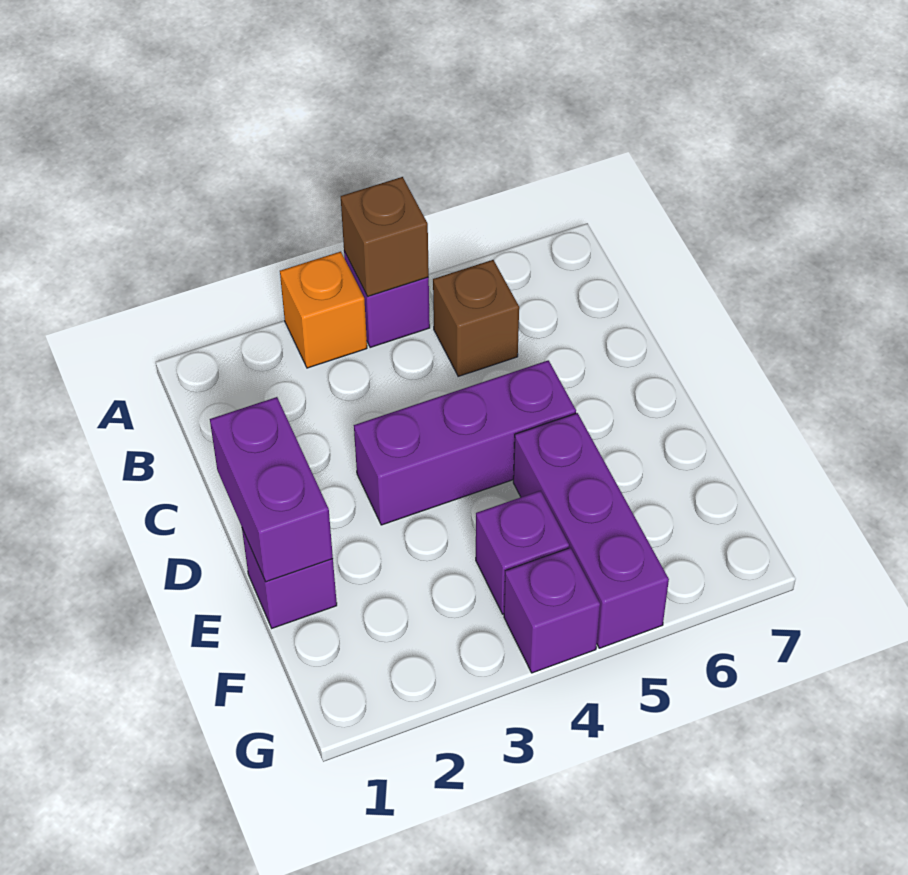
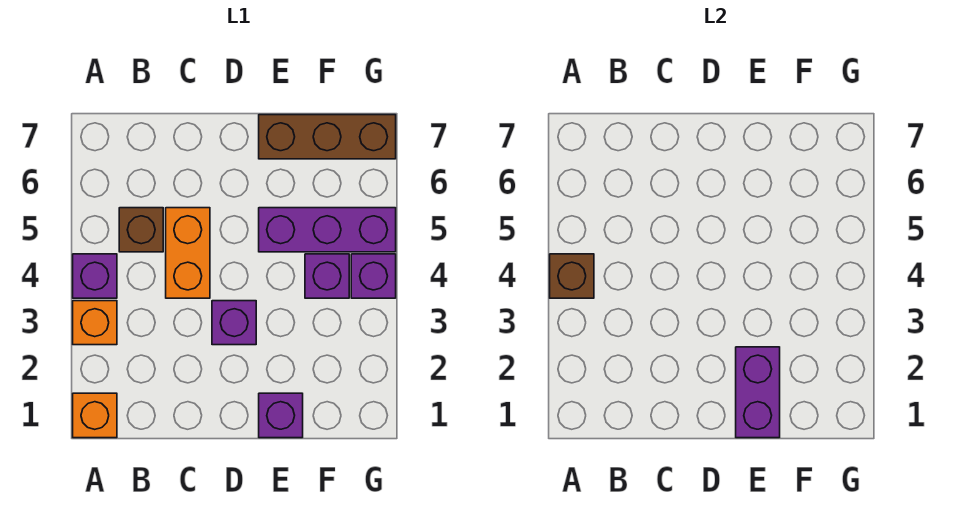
none -> orange brick A1 level 1
none -> orange brick C4:C5 level 1
purple brick D1:E1 level 2 -> purple brick E1:E2 level 2
purple brick D3:D5 level 1 -> purple brick D3 level 1
none -> brown brick E7:G7 level 1

